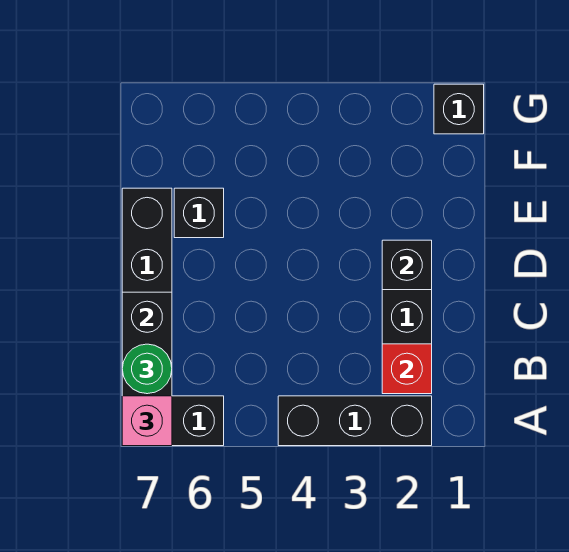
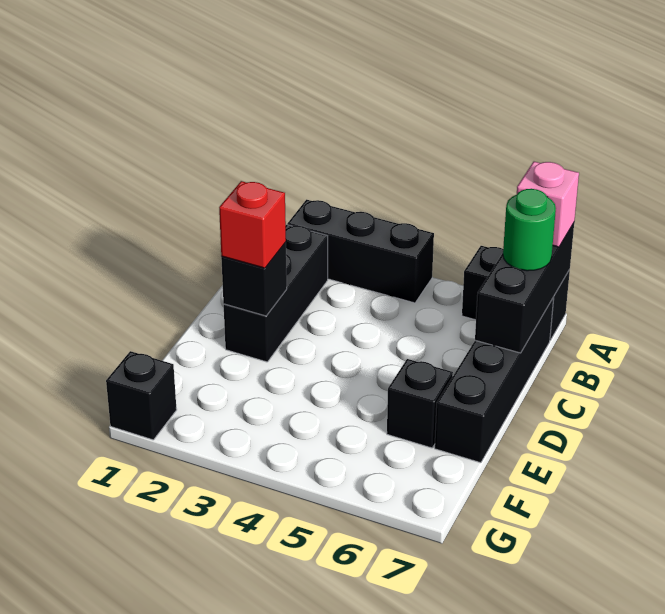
red brick B2 level 2 -> red brick D2 level 3

